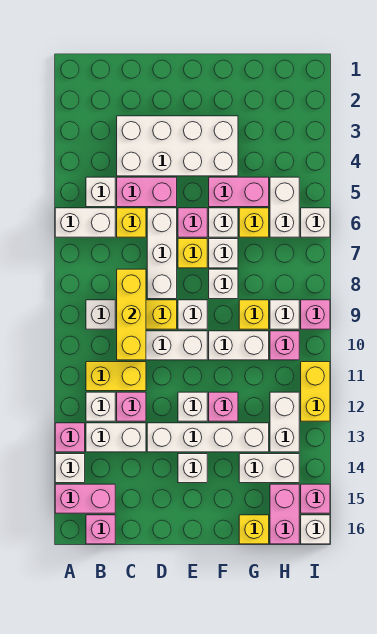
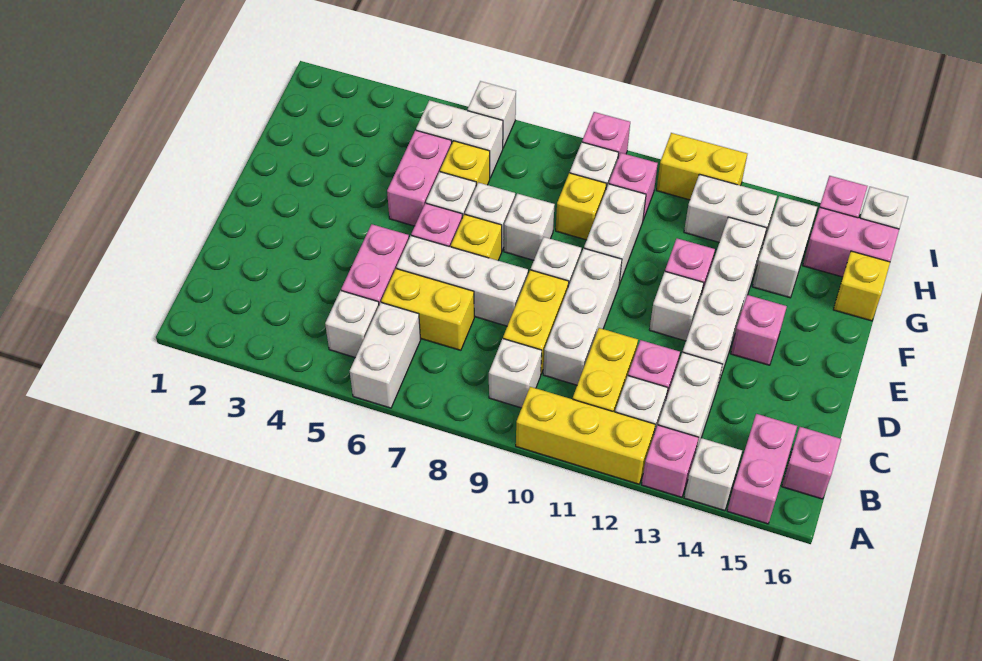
white brick C3:F4 level 1 -> none
yellow brick C6 level 1 -> yellow brick C6:C7 level 1
yellow brick C8:C10 level 2 -> yellow brick A10:A12 level 1
white brick E14 level 1 -> pink brick E14 level 1

